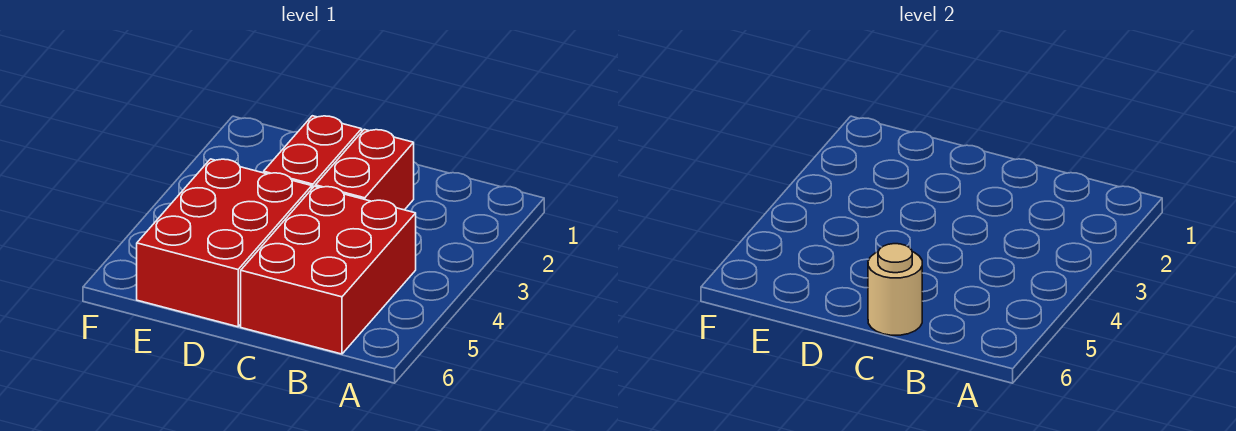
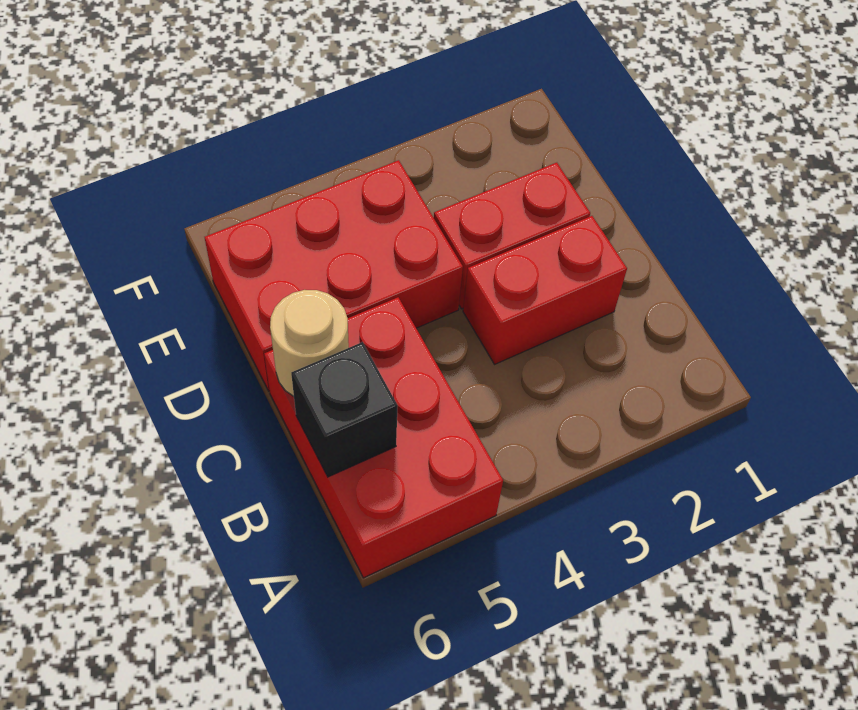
red brick B4:C6 level 1 -> red brick A5:C6 level 1
none -> black brick B6 level 2

